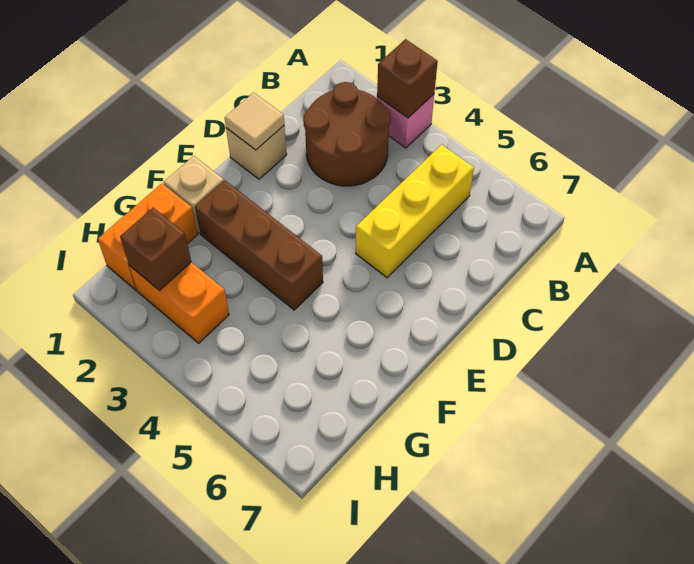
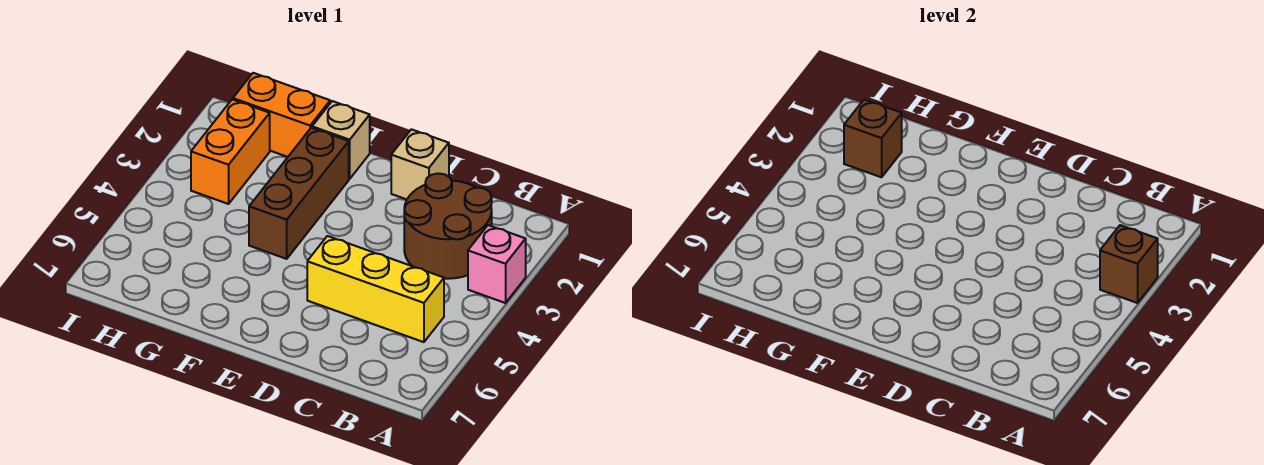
tan tile D1 level 2 -> none

